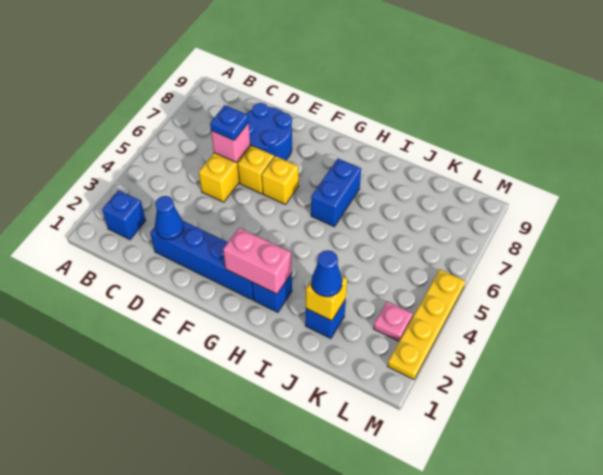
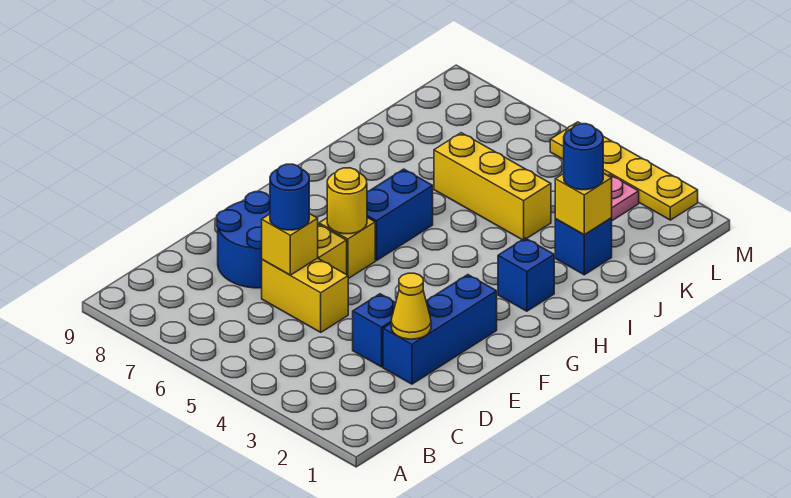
blue brick B2 level 1 -> blue brick D3 level 1
blue brick D2:G2 level 1 -> blue brick D2:F2 level 1
blue cone D2 level 2 -> yellow cone D2 level 2
pink brick D6 level 2 -> yellow brick D6 level 2
blue plate D6 level 3 -> blue round brick D6 level 3
none -> yellow round brick F6 level 2
pink brick G2:H2 level 2 -> none
blue brick H6:H7 level 1 -> blue brick G6:H6 level 1
blue cone J2 level 3 -> blue round brick J2 level 3
none -> yellow brick J4:J6 level 1

